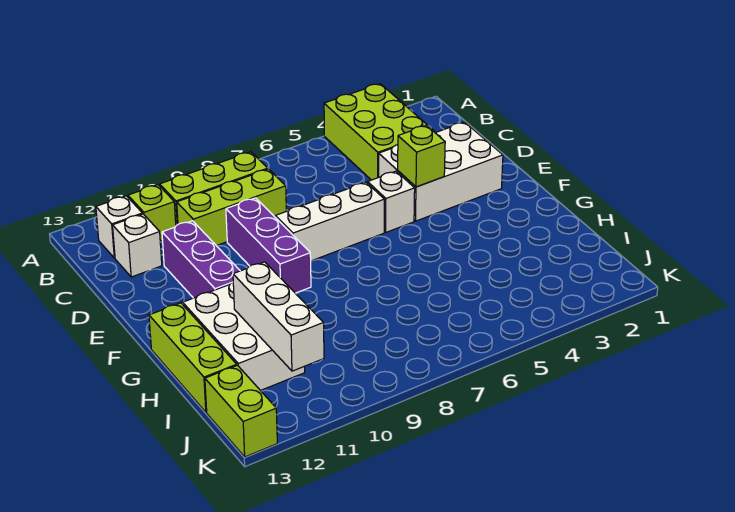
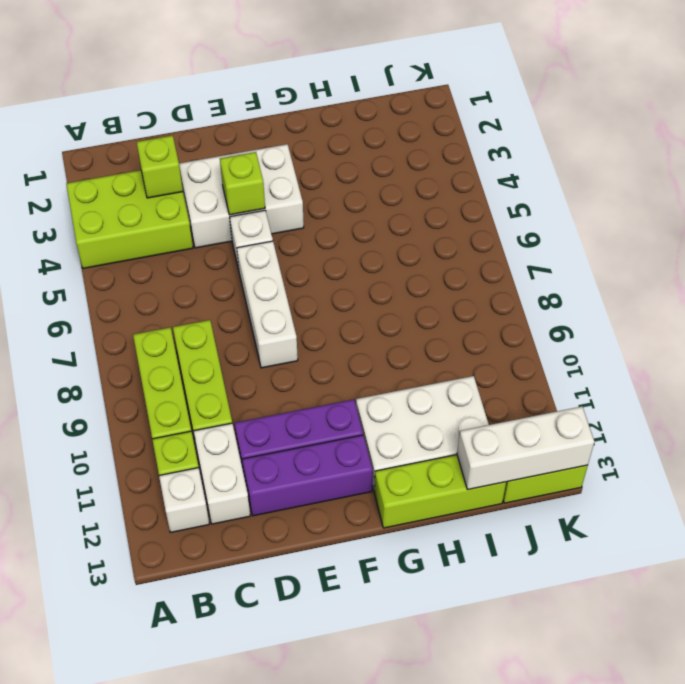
none -> lime brick C3 level 2
white brick C12 level 1 -> white brick C11:C12 level 1
white brick D2:E4 level 1 -> white brick D3:F4 level 1
purple brick D9:F9 level 1 -> purple brick D12:F12 level 1
white brick H11:J11 level 2 -> white brick I13:K13 level 2

